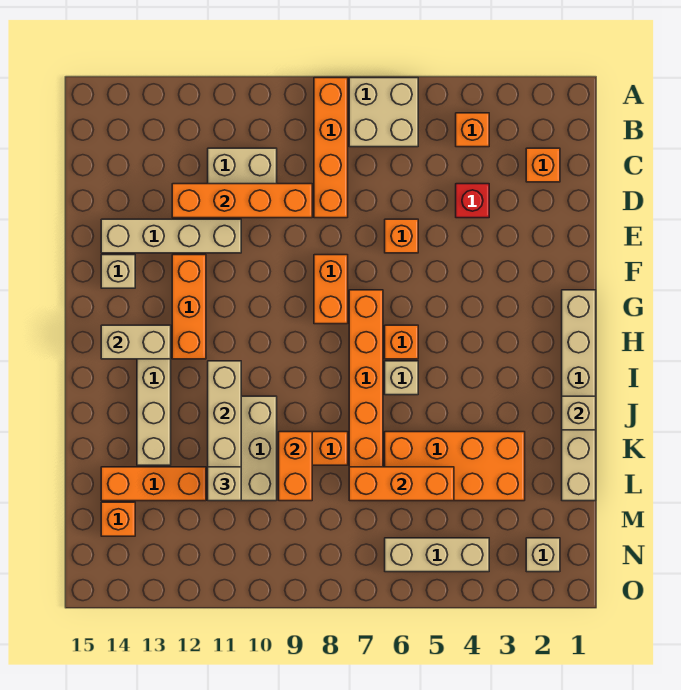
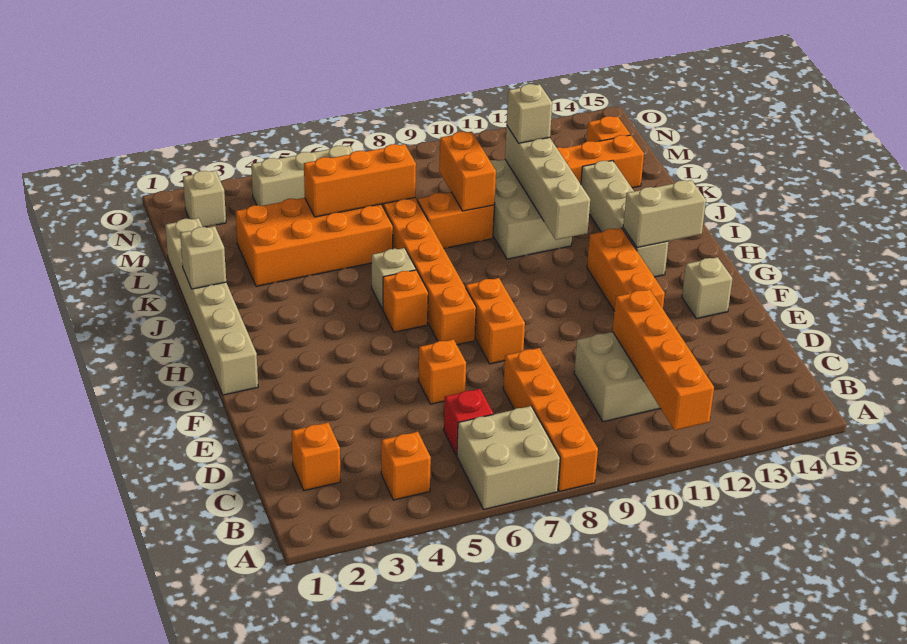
red brick D4 level 1 -> red brick C6 level 1
orange brick D9:D12 level 2 -> orange brick A11:D11 level 2
tan brick E11:E14 level 1 -> none

